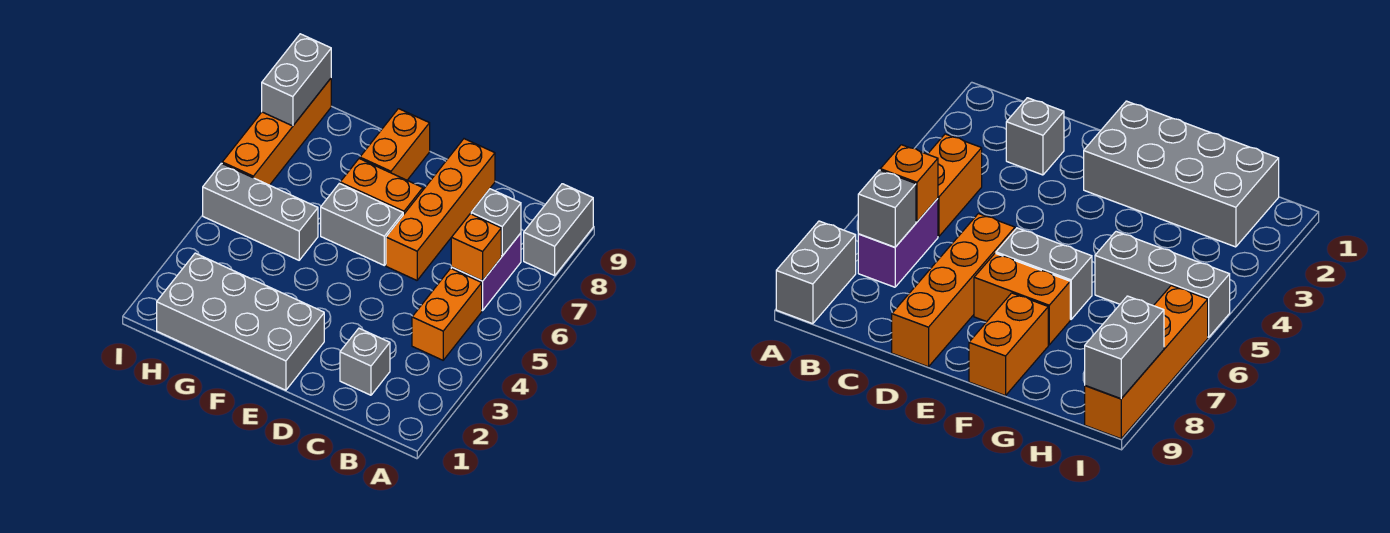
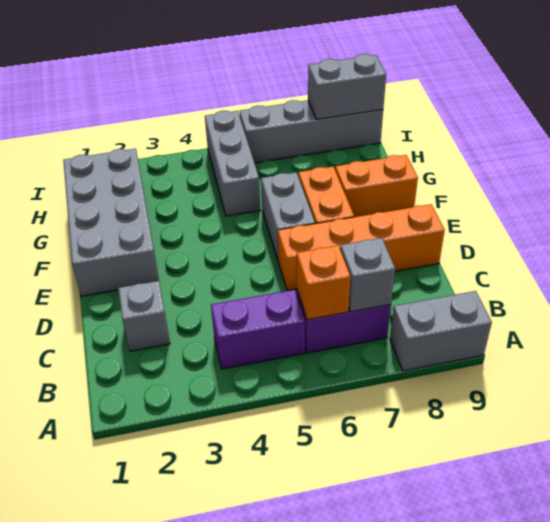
orange brick B4:B5 level 1 -> purple brick B4:B5 level 1
orange brick I6:I9 level 1 -> grey brick I6:I9 level 1

